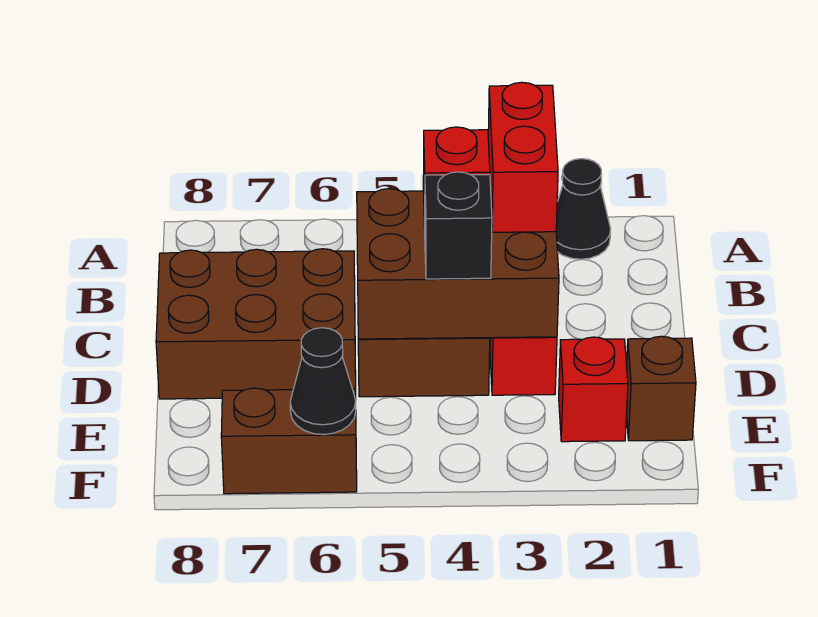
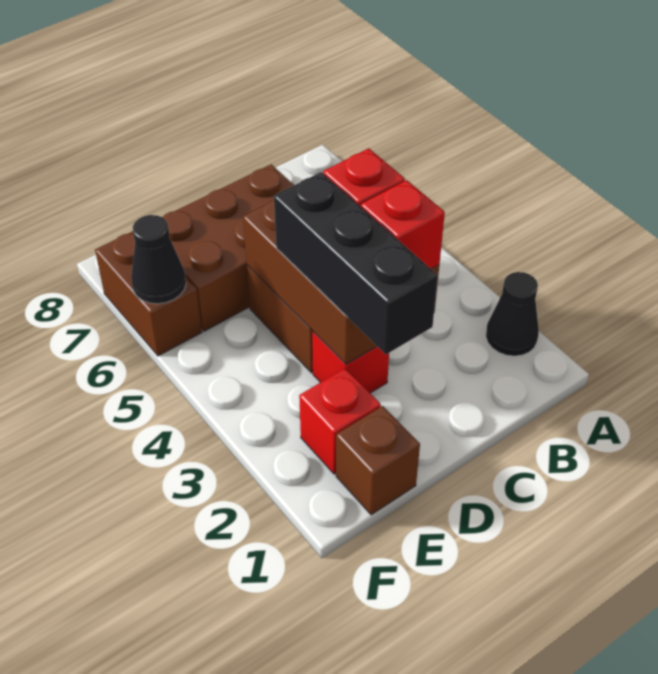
red brick B3:C3 level 3 -> red brick C3 level 3
brown brick C6:D8 level 1 -> brown brick C6:E7 level 1
black brick D4 level 3 -> black brick D2:D4 level 3

